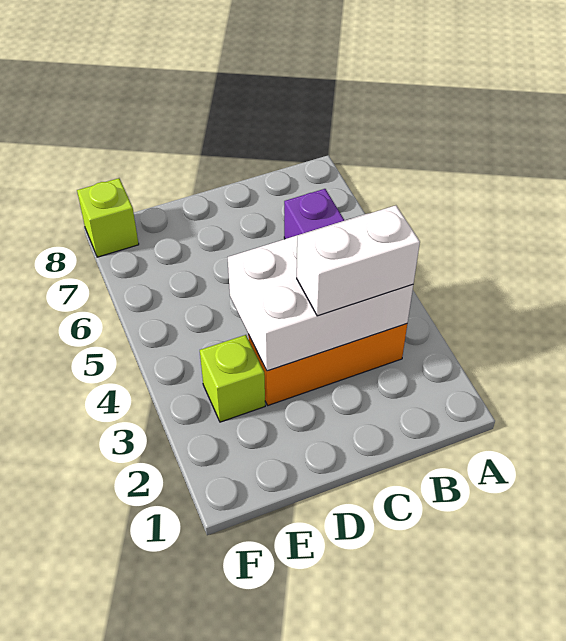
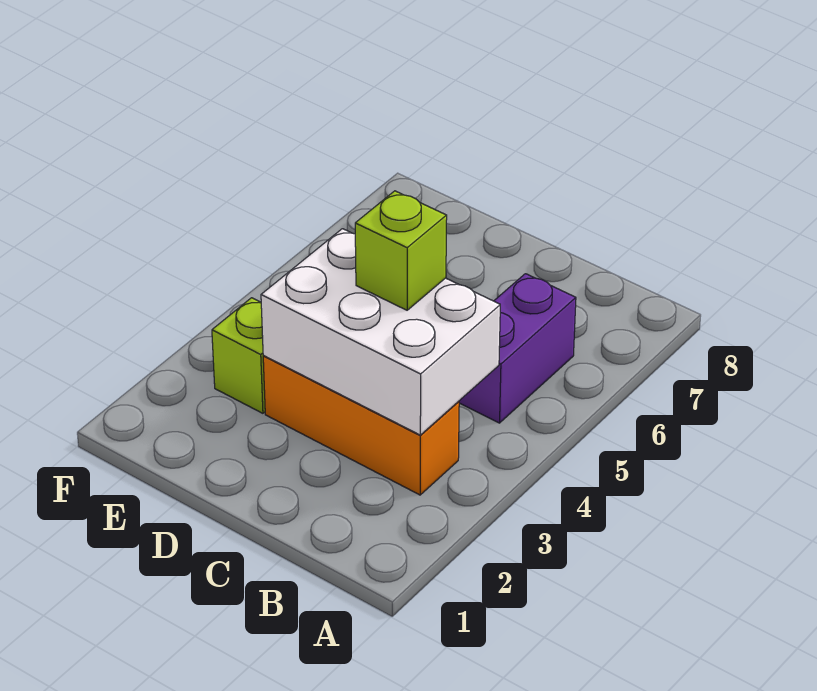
white brick B3:C3 level 3 -> none
lime brick F8 level 1 -> lime brick C4 level 3

